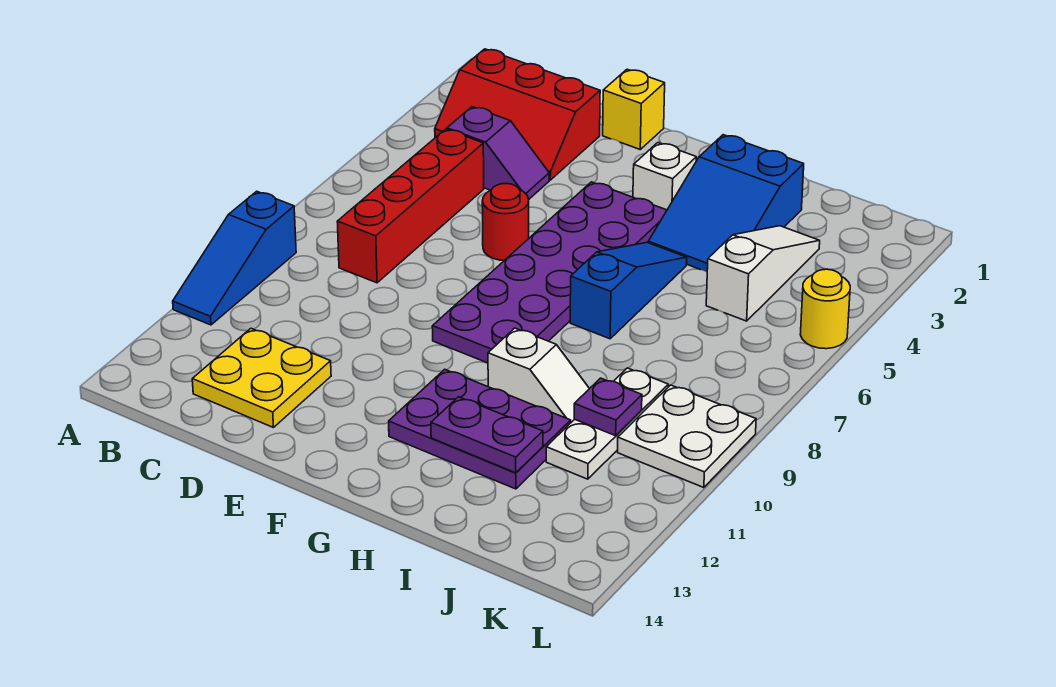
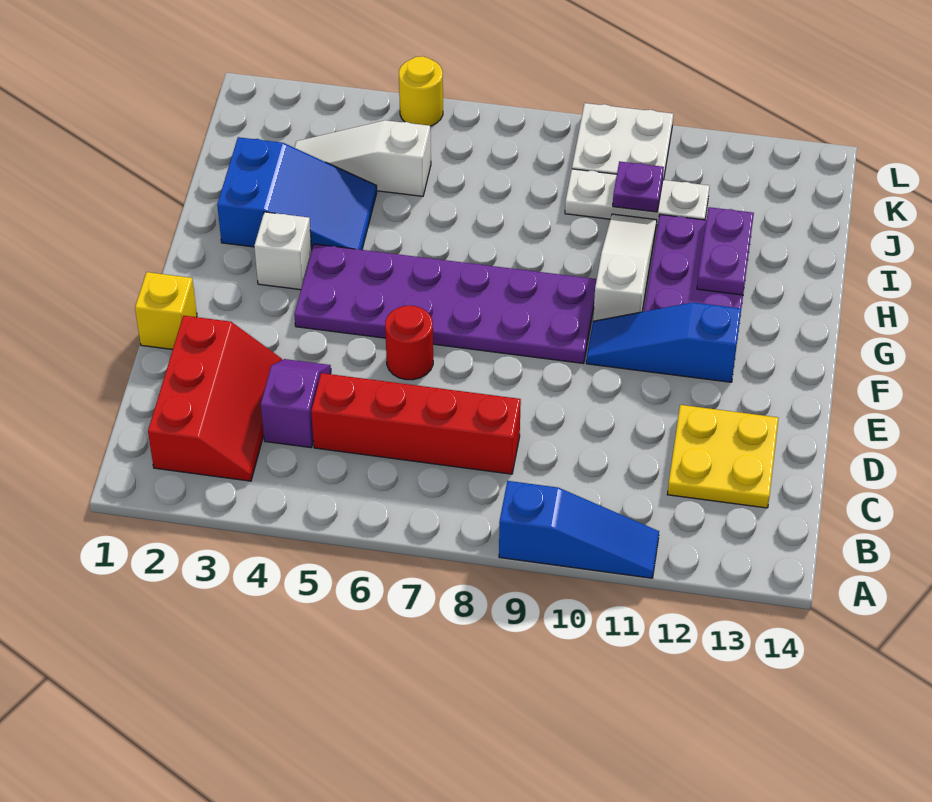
blue slope H5:H7 level 1 top 7 -> blue slope F10:F12 level 1 top 12
white slope H10:I10 level 1 top H -> white slope G10:I10 level 1 top G

